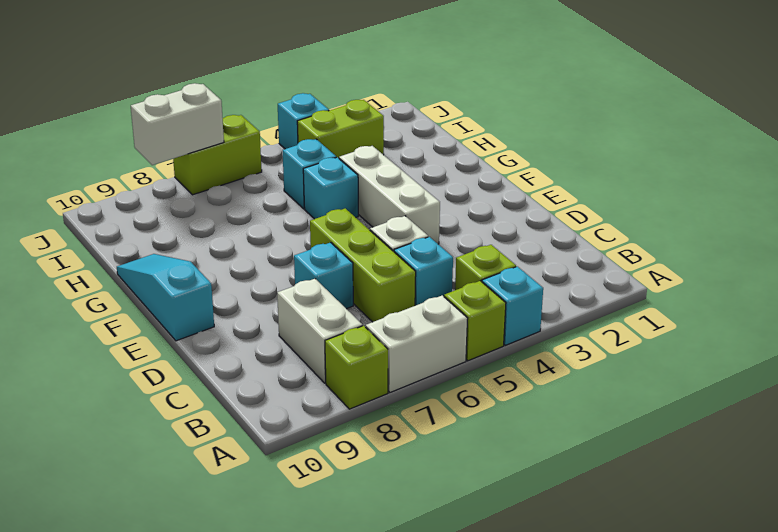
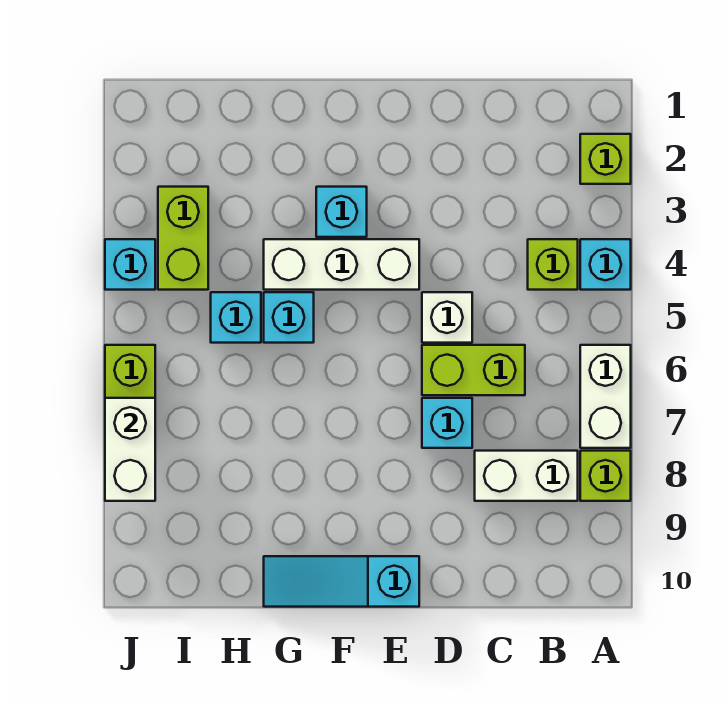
lime brick A5 level 1 -> lime brick A2 level 1
cyan brick C5 level 1 -> cyan brick F3 level 1
lime brick C6:E6 level 1 -> lime brick C6:D6 level 1

